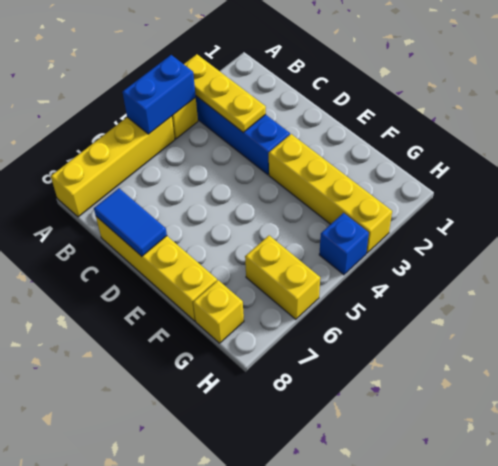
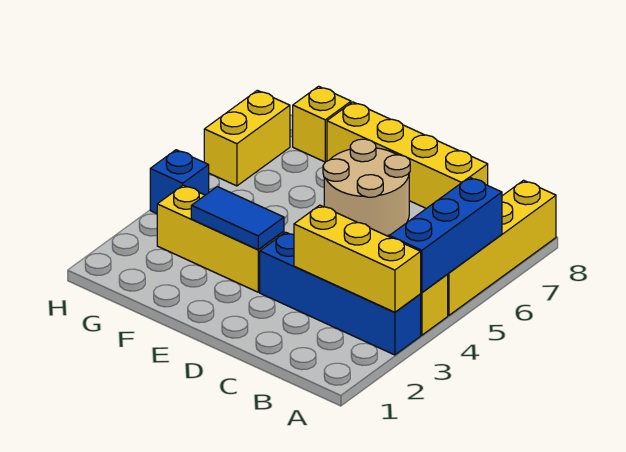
yellow plate A3:C3 level 2 -> yellow brick A3:C3 level 2
blue brick A4:A5 level 2 -> blue brick A4:A6 level 2
blue tile C8:D8 level 2 -> blue tile E3:F3 level 2
none -> tan round brick D6:E7 level 1
yellow brick E3:H3 level 1 -> yellow brick E3:G3 level 1
yellow brick G6:H6 level 1 -> yellow brick H6:H7 level 1

